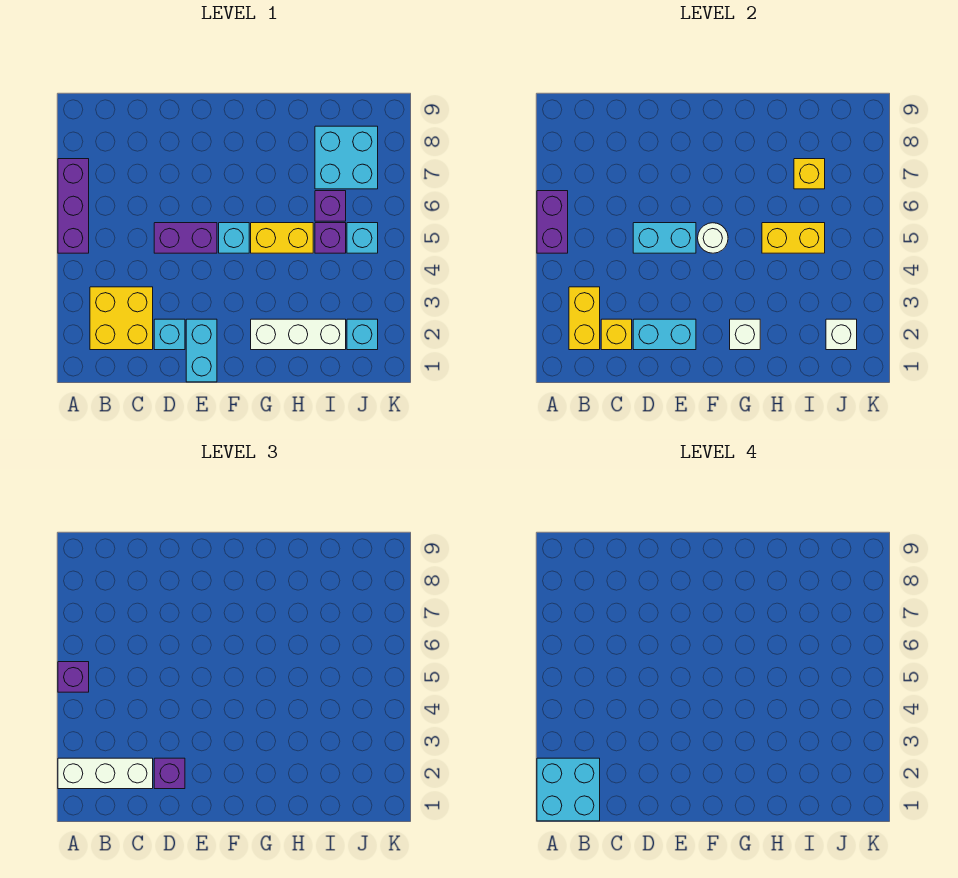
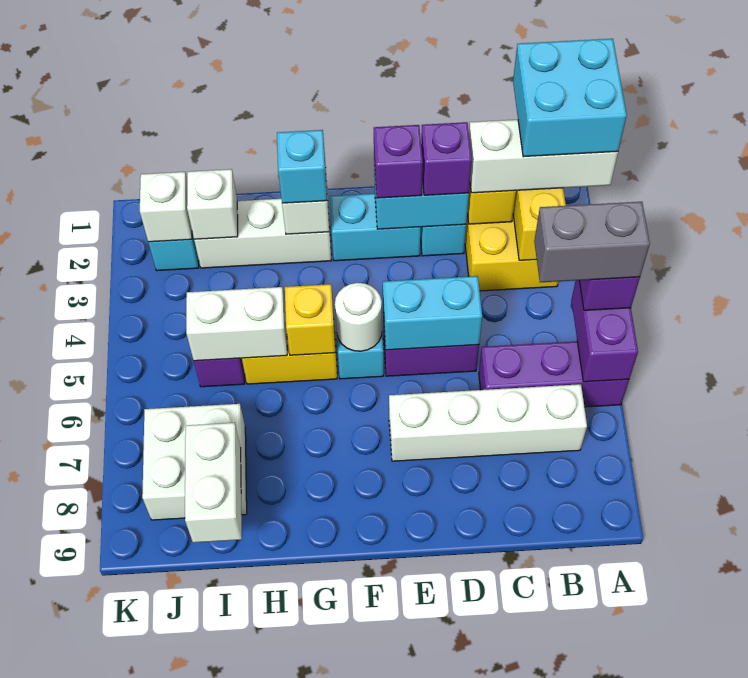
purple brick A5:A7 level 1 -> purple brick A6:C6 level 1
none -> grey brick A5:B5 level 4
none -> white brick B7:E7 level 1
cyan brick E1:E2 level 1 -> cyan brick E2:F2 level 1
yellow brick H5:I5 level 2 -> white brick H5:I5 level 2
none -> white brick I2 level 2
purple brick I6 level 1 -> purple brick E2 level 3
cyan brick I7:J8 level 1 -> white brick I7:J8 level 1
yellow brick I7 level 2 -> yellow brick G5 level 2
none -> white brick I8:I9 level 2
cyan brick J5 level 1 -> cyan brick G2 level 3

